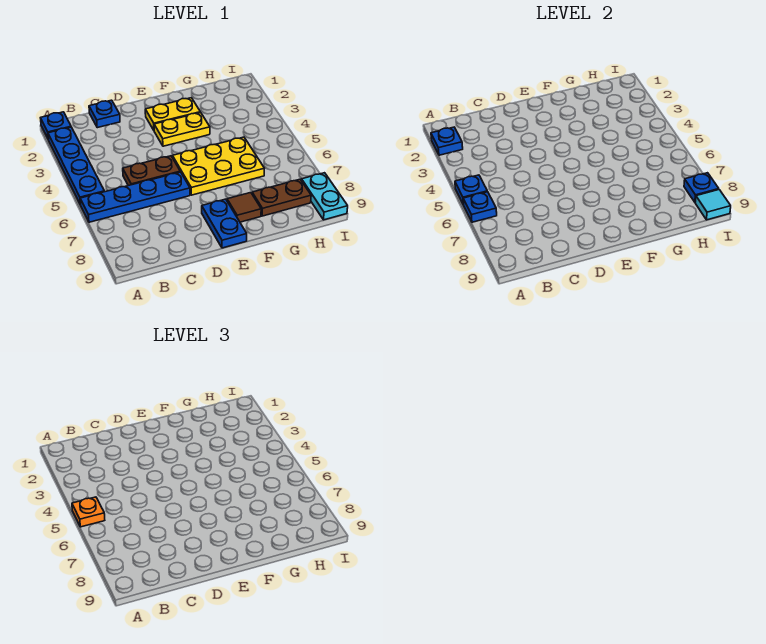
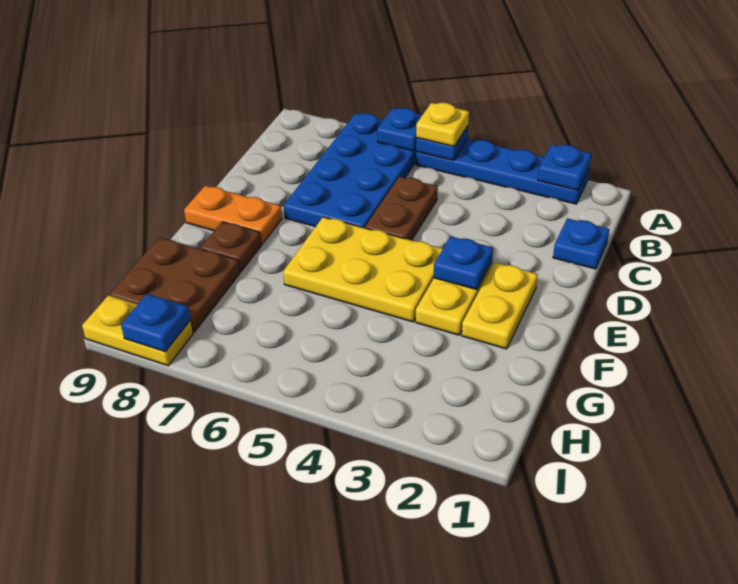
blue plate A1 level 1 -> blue plate E3 level 2
orange plate A5 level 3 -> yellow plate A5 level 3
blue plate A6:D6 level 1 -> blue plate A6:D7 level 1
yellow plate E5:G6 level 1 -> yellow plate E4:F6 level 1
blue plate E8:E9 level 1 -> orange plate E8:E9 level 1
brown tile F8 level 1 -> brown plate F8 level 1
brown plate G8:H8 level 1 -> brown plate G8:H9 level 1
cyan plate I8:I9 level 1 -> yellow plate I8:I9 level 1
cyan tile I9 level 2 -> none

